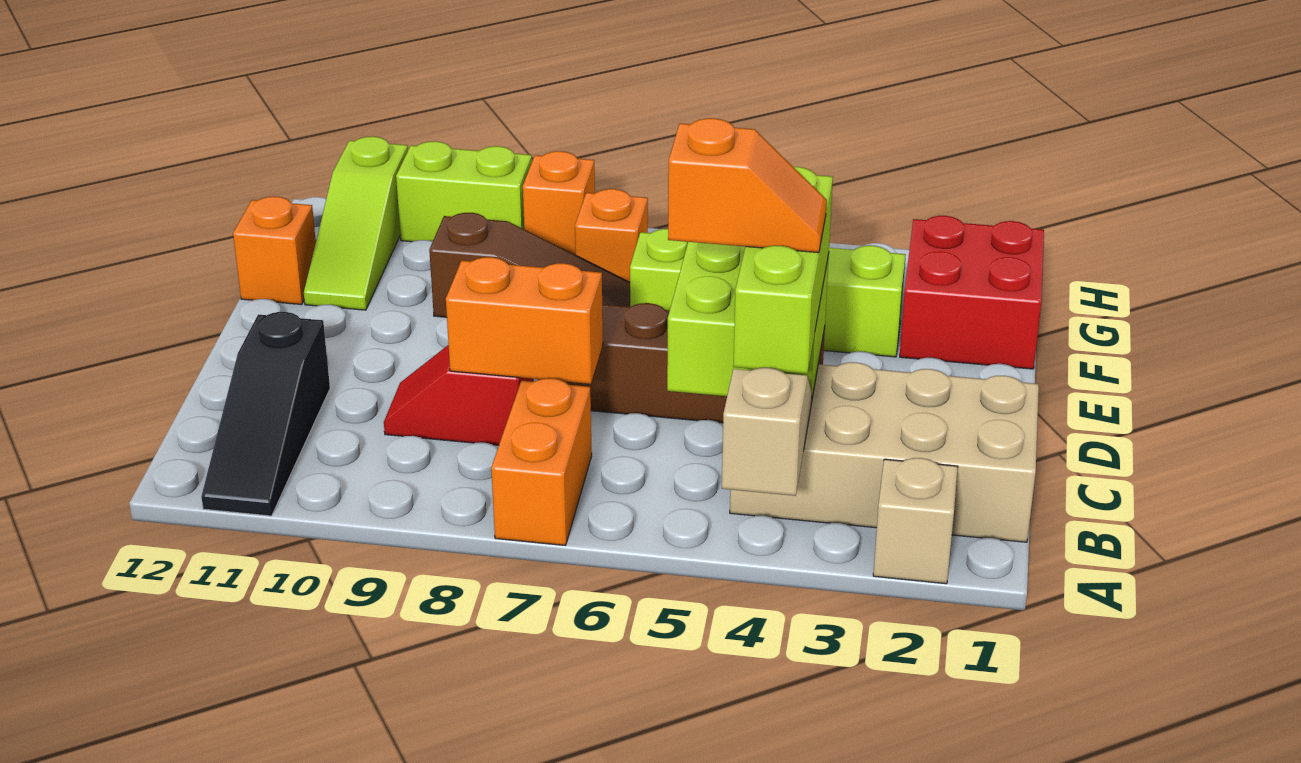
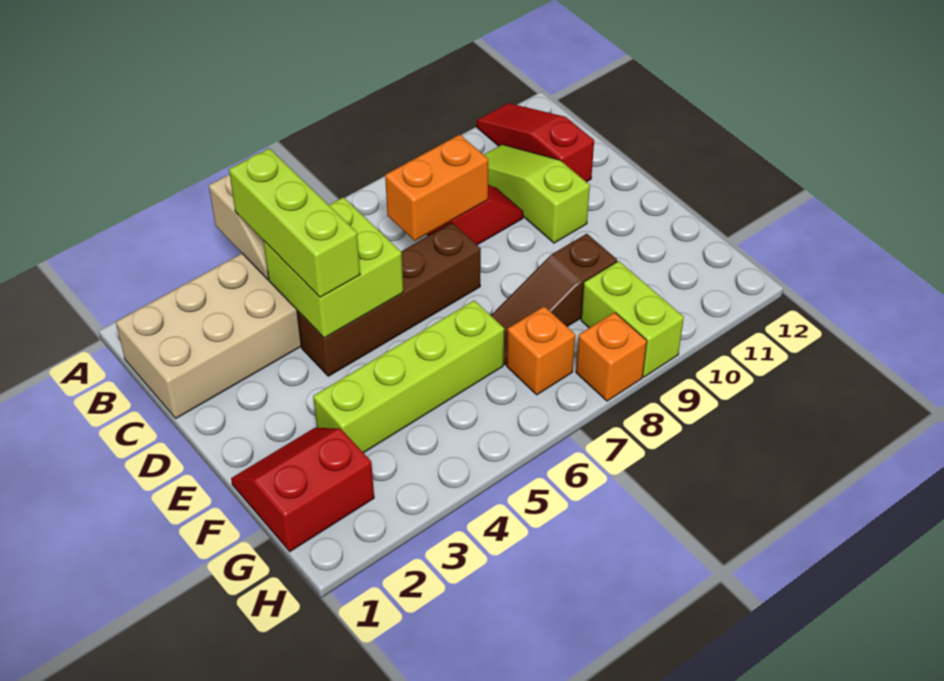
tan brick A2 level 1 -> none
orange brick A7:B7 level 1 -> none
black slope A11:C11 level 1 top C -> red slope A11:C11 level 1 top C
orange slope C4:C5 level 4 top 5 -> none
red brick F1:G2 level 1 -> red slope F1:G2 level 1 top G
lime slope F11:H11 level 1 top H -> lime slope B10:D10 level 1 top D
orange brick F12 level 1 -> none
lime brick H9:H10 level 1 -> lime brick G9:H9 level 1

